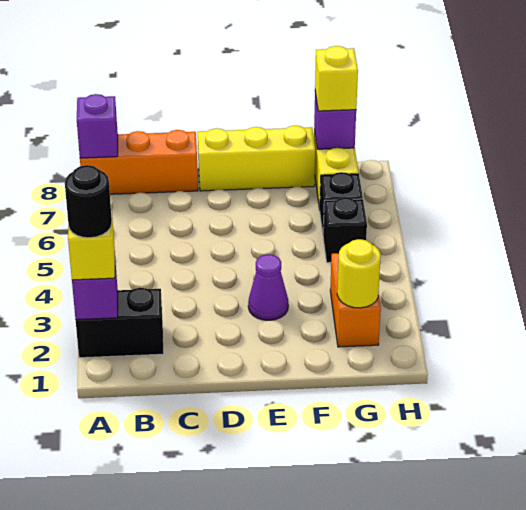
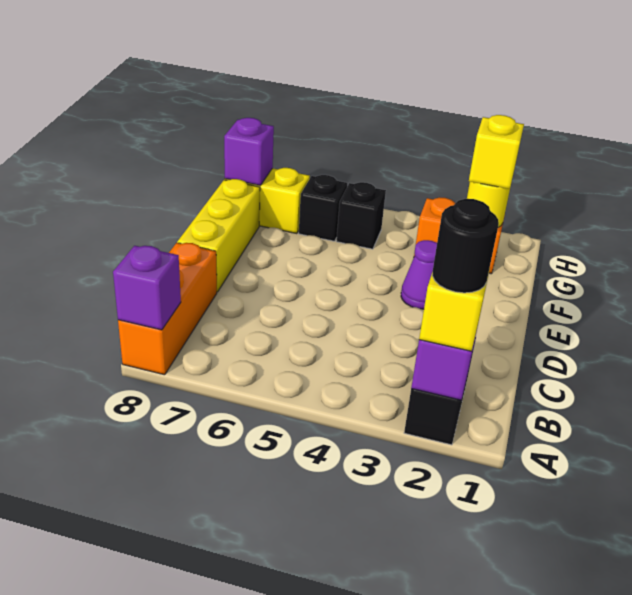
yellow brick G8 level 3 -> yellow brick G2 level 3

